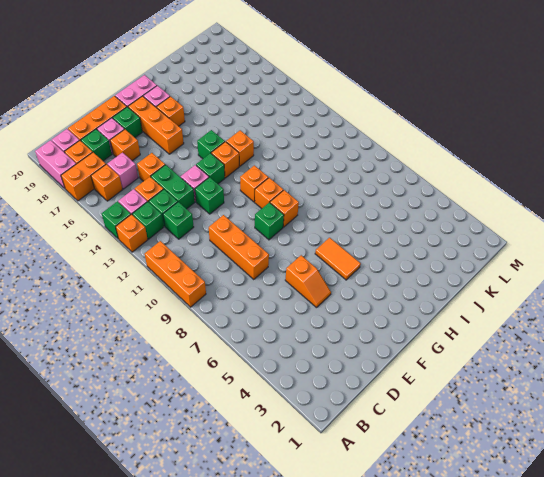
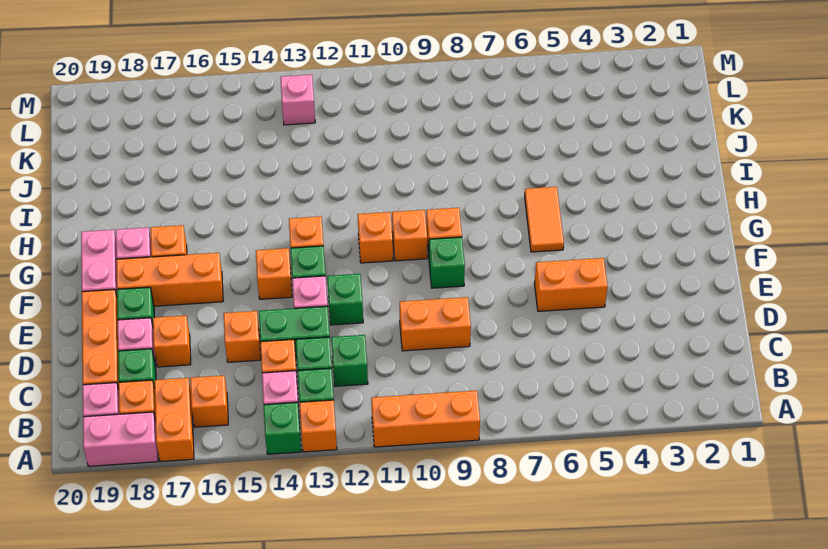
pink brick C16 level 1 -> pink brick L13 level 1
orange brick D8:D10 level 1 -> orange brick D9:D10 level 1
orange slope E5:E6 level 1 top 6 -> orange brick E5:E6 level 1
orange tile G5:G6 level 1 -> orange tile G6:H6 level 1
green brick G14 level 1 -> none
orange brick H13 level 1 -> orange brick F14 level 1

